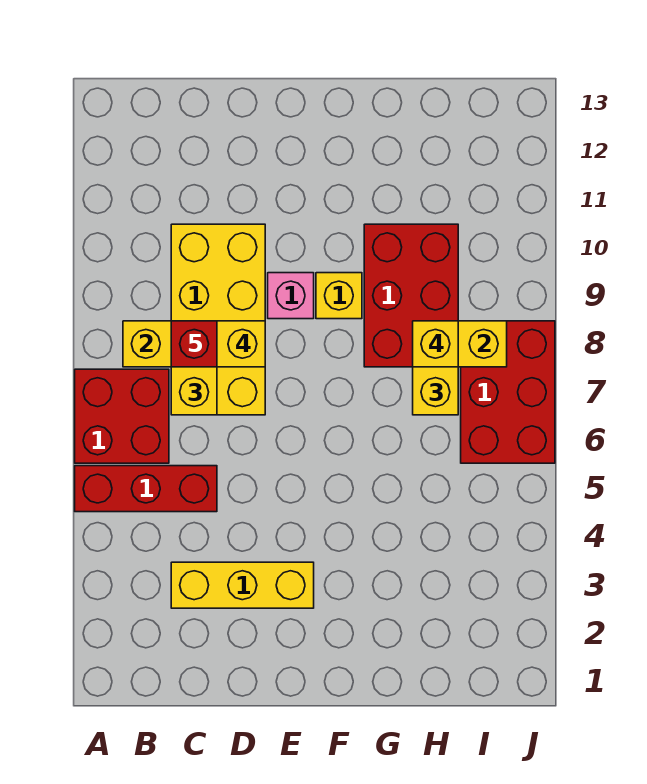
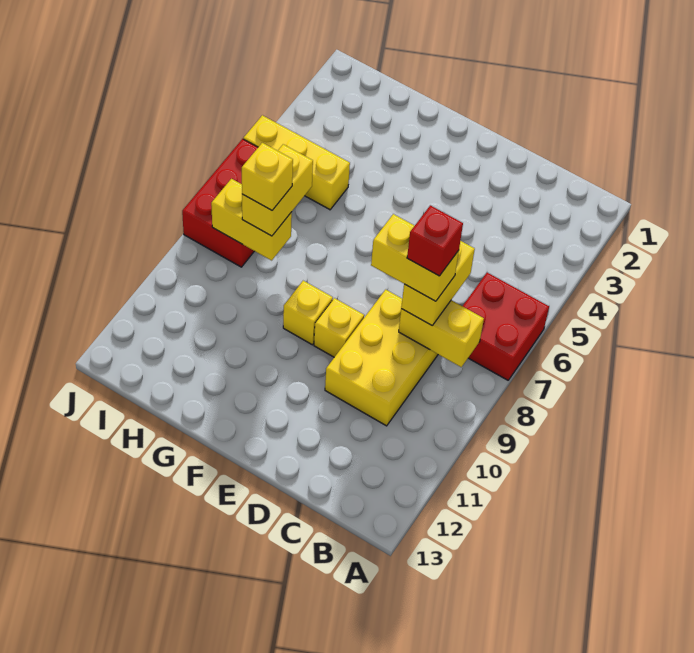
red brick A5:C5 level 1 -> none
yellow brick C3:E3 level 1 -> yellow brick H5:J5 level 1
yellow brick C7:D10 level 1 -> yellow brick C8:D10 level 1
pink brick E9 level 1 -> yellow brick E9 level 1
red brick G8:H10 level 1 -> none

